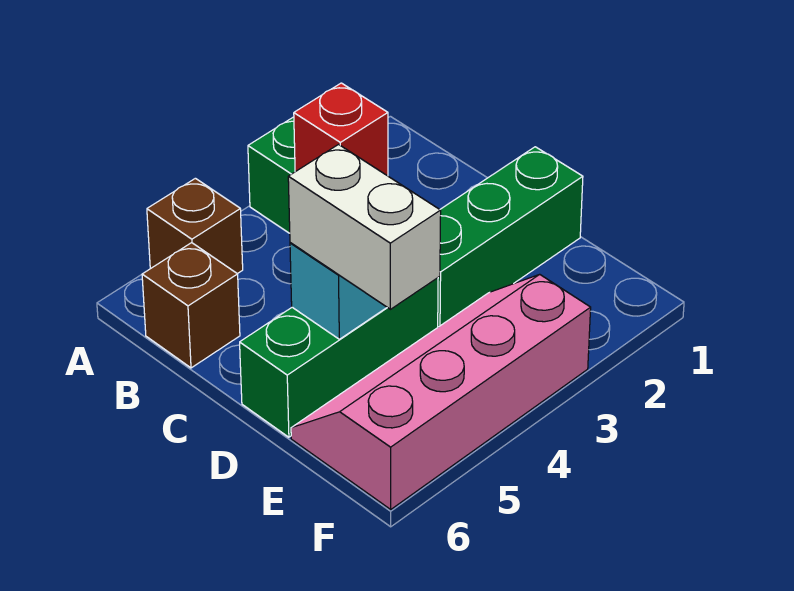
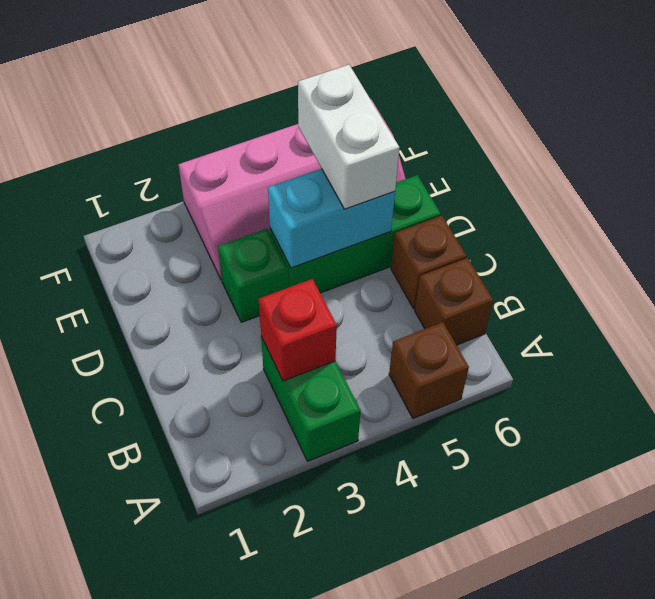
none -> brown brick C6 level 1
green brick D1:D3 level 1 -> green brick D3 level 1

